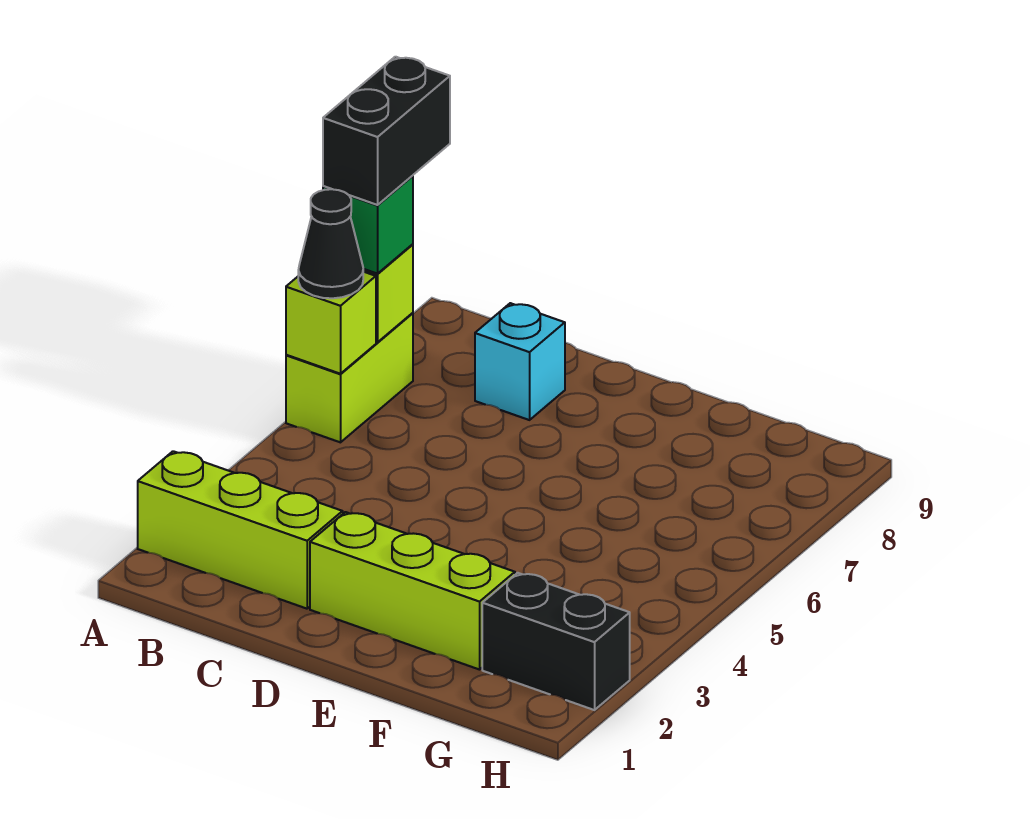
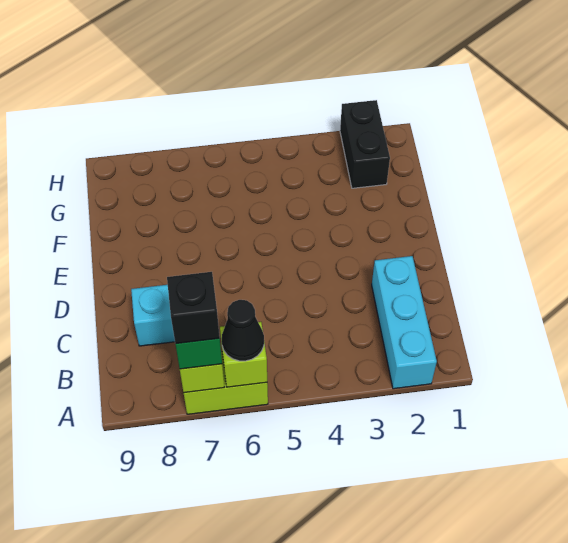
lime brick A2:C2 level 1 -> cyan brick A2:C2 level 1
black brick A7:A8 level 4 -> black brick A7 level 4
lime brick D2:F2 level 1 -> none

